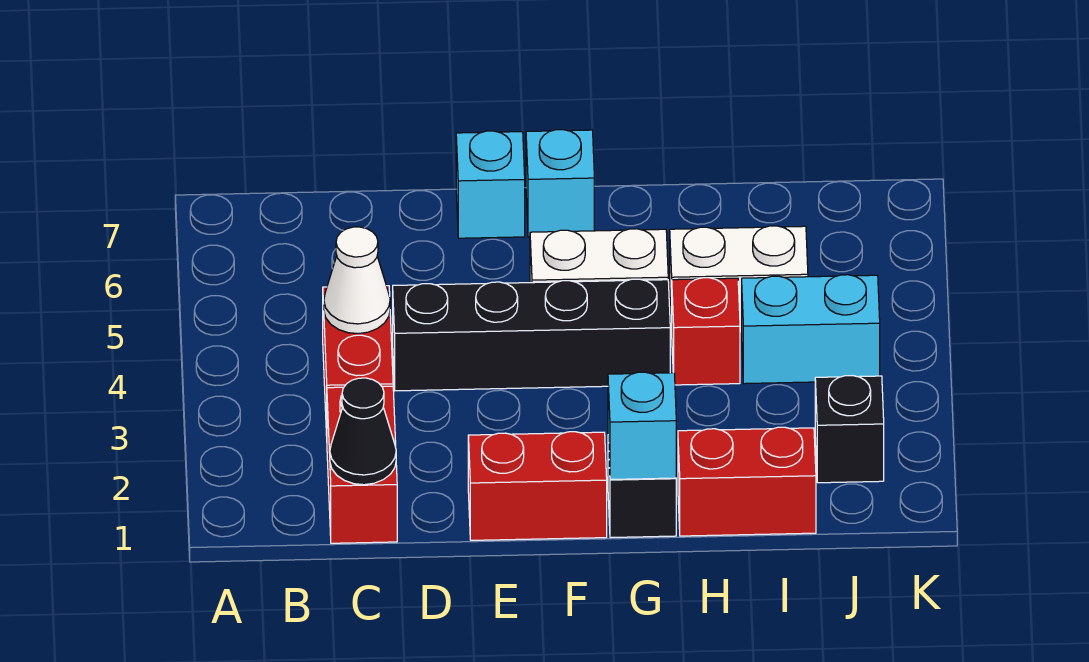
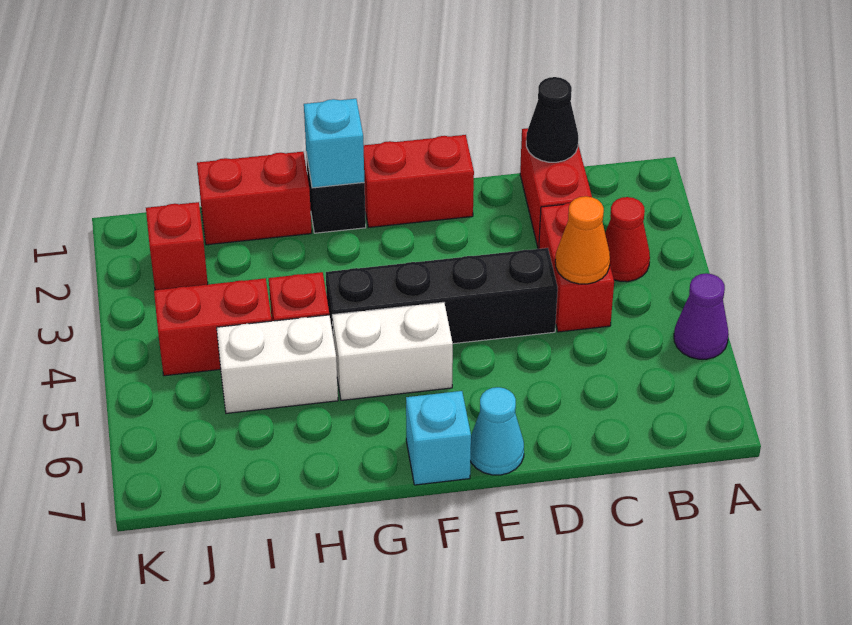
none -> purple cone A5 level 1
none -> red cone B3 level 1
white cone C4 level 2 -> orange cone C4 level 2
cyan brick E7 level 1 -> cyan cone E7 level 1
cyan brick I4:J4 level 1 -> red brick I4:J4 level 1
black brick J2 level 1 -> red brick J2 level 1

